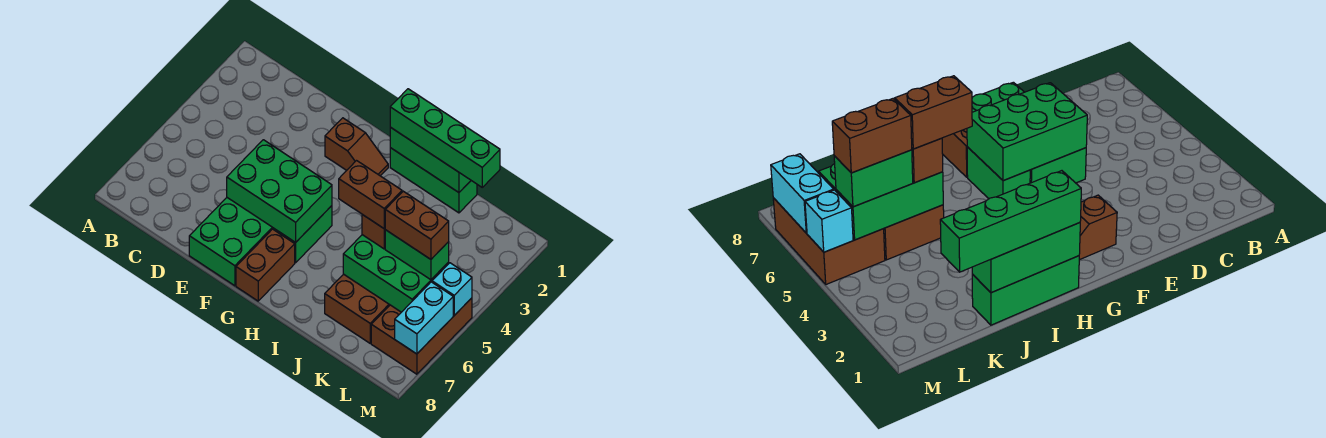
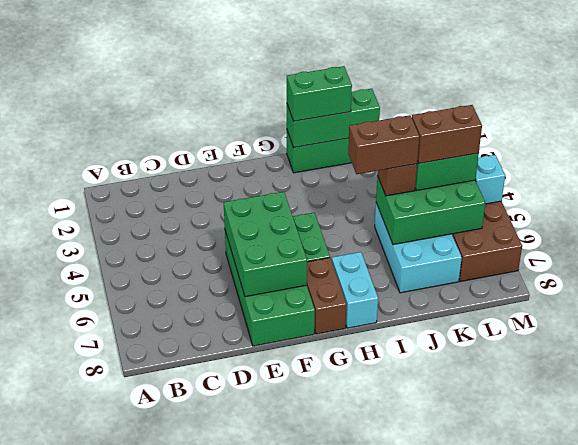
green brick E5:G6 level 2 -> green brick E5:F7 level 2
brown slope F2:G2 level 1 top F -> none
green brick H1:K1 level 3 -> green brick H1:I1 level 3
brown brick J5:K7 level 1 -> cyan brick J5:K7 level 1
cyan brick M6:M7 level 2 -> cyan brick H7:H8 level 1

